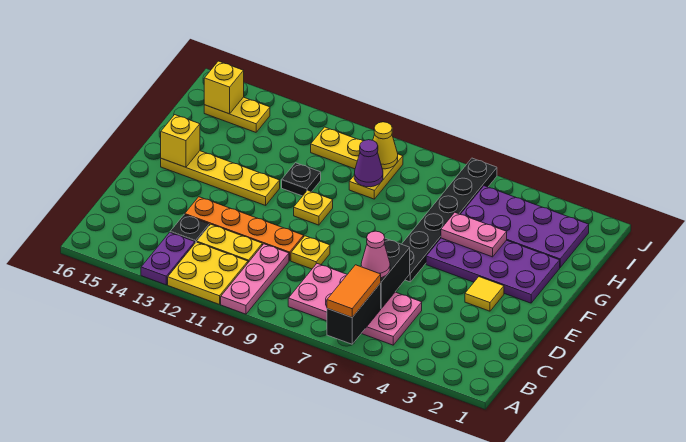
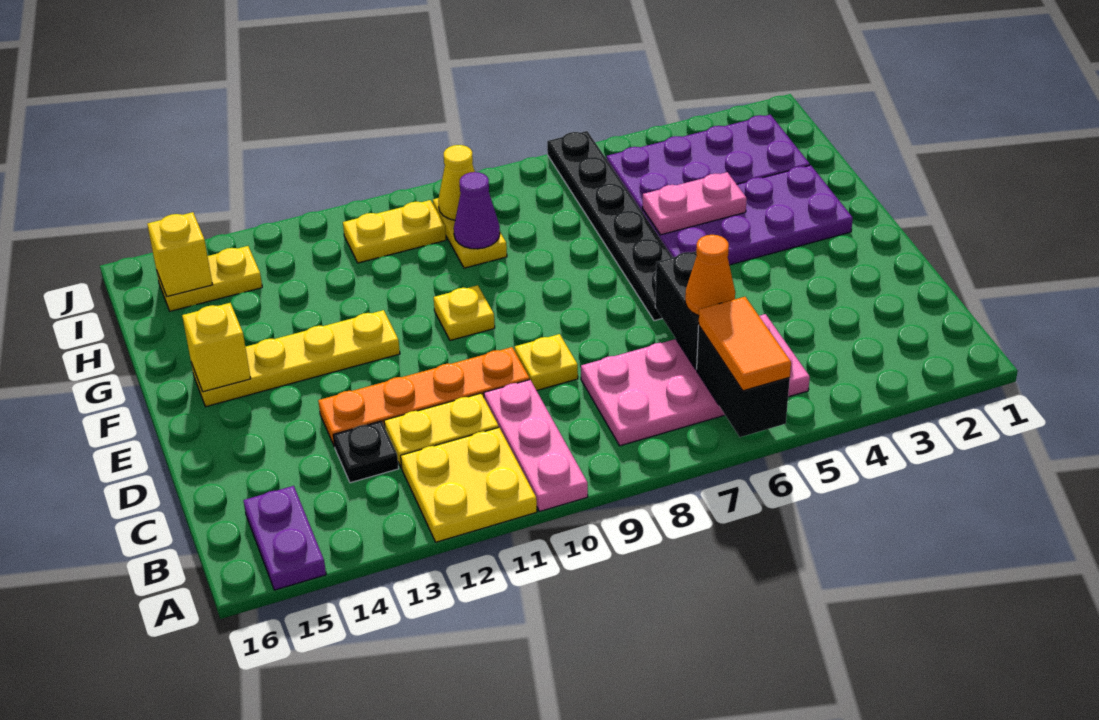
purple plate A13:B13 level 1 -> purple plate A15:B15 level 1
pink cone C6 level 3 -> orange cone C6 level 3
yellow tile E3 level 1 -> none
black plate G11 level 1 -> none

